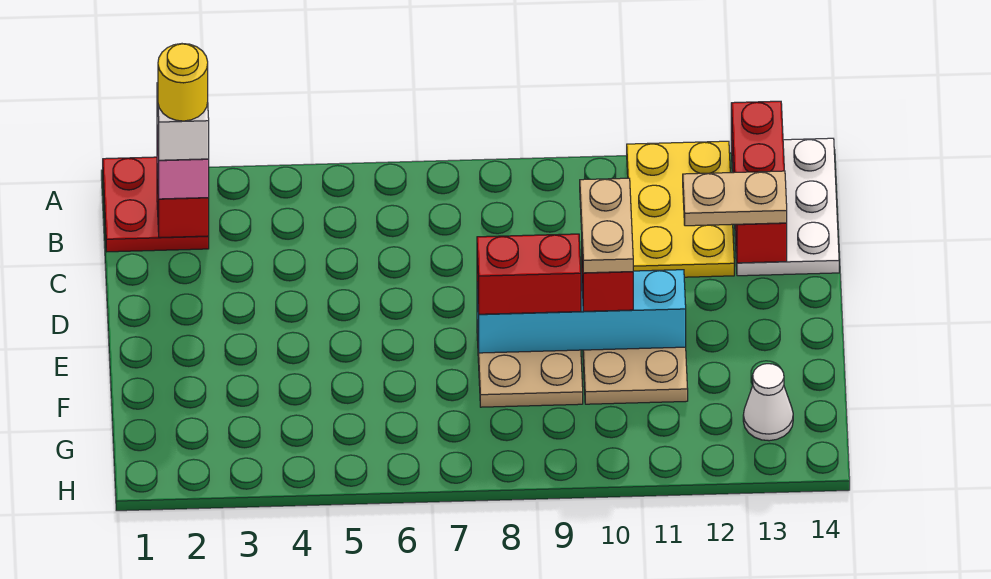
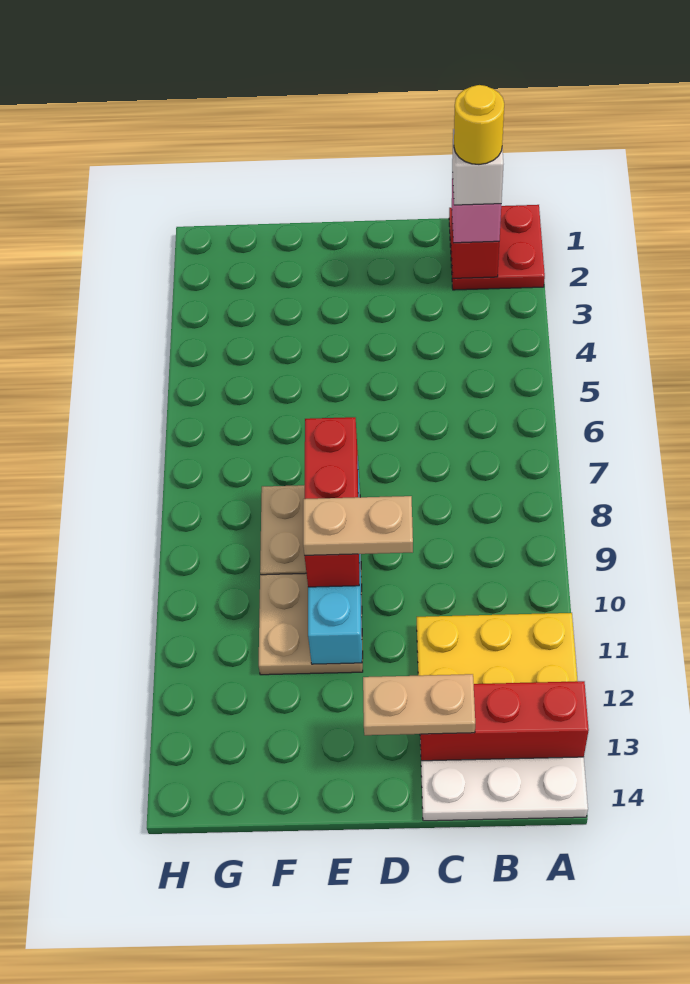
tan plate C12:C13 level 3 -> tan plate C13:D13 level 3
white cone G13 level 1 -> none

